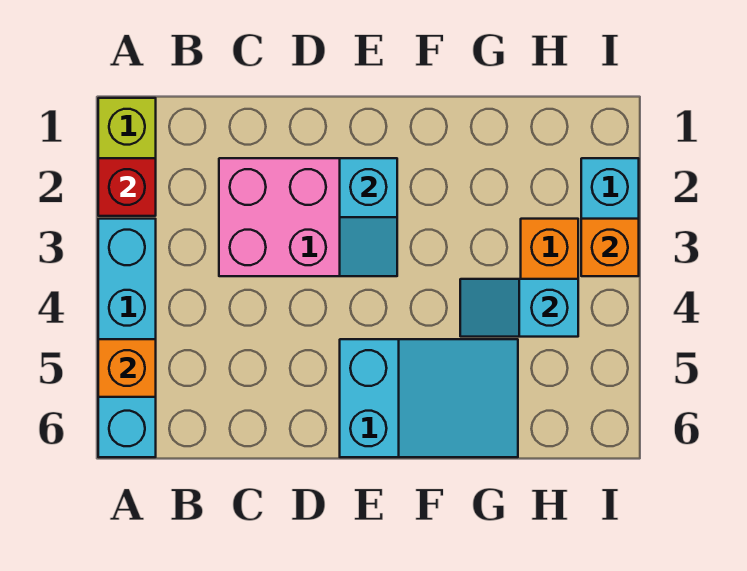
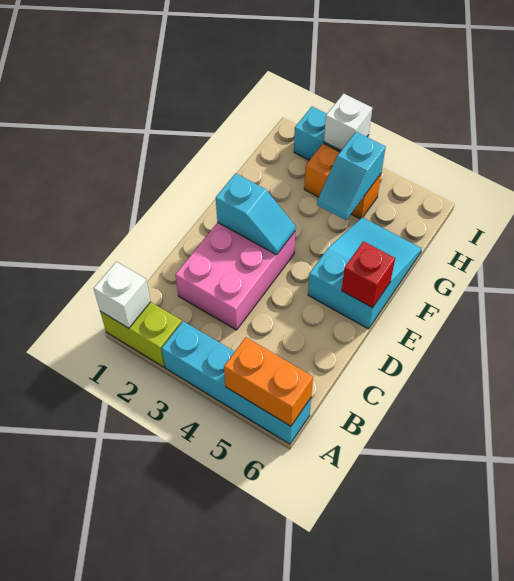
none -> white brick A1 level 2
red brick A2 level 2 -> red brick E6 level 2
orange brick A5 level 2 -> orange brick A5:A6 level 2
orange brick I3 level 2 -> white brick I3 level 2

